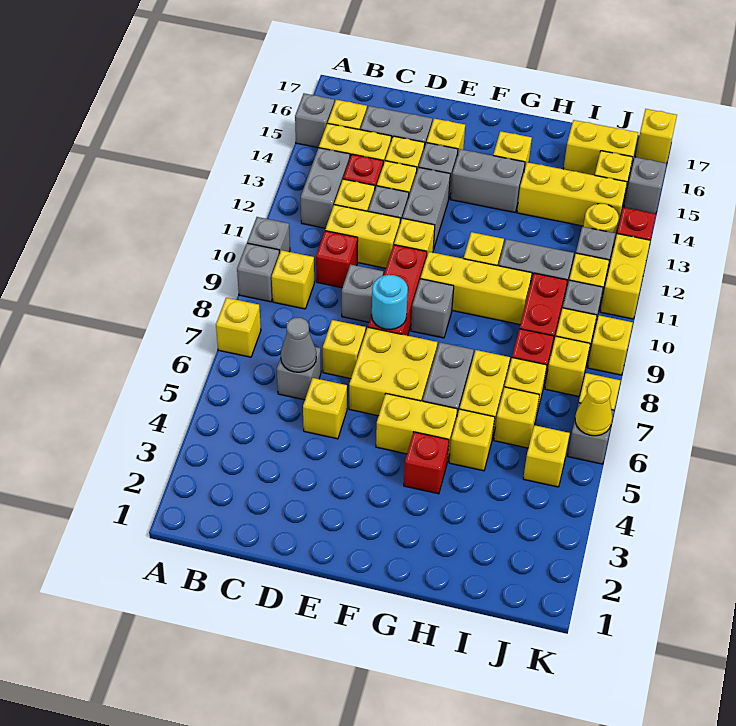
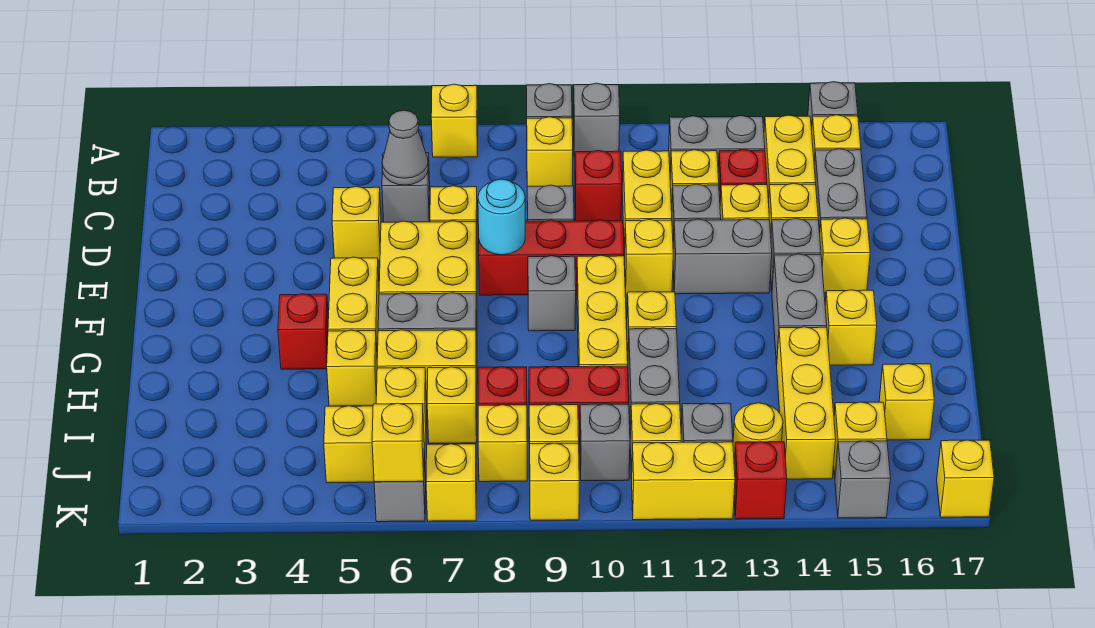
yellow brick I16:J16 level 1 -> yellow brick I16 level 1
yellow cone K6 level 2 -> yellow brick K6 level 2

